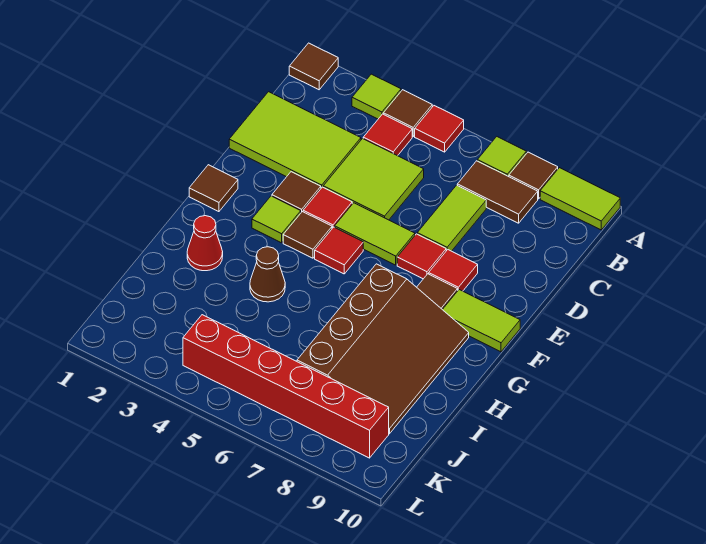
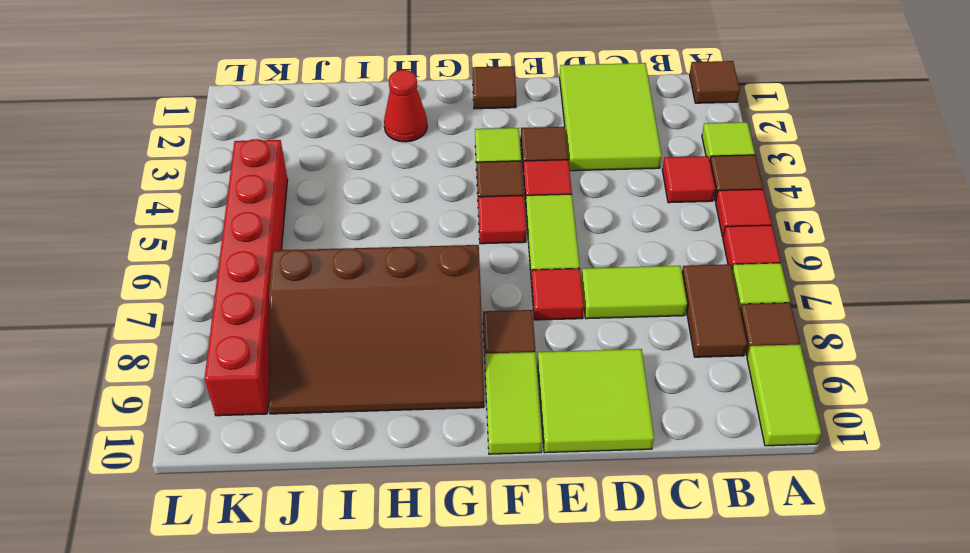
lime tile C4:D5 level 1 -> lime tile D9:E10 level 1
red tile E8 level 1 -> red tile A6 level 1
brown cone H4 level 1 -> none

